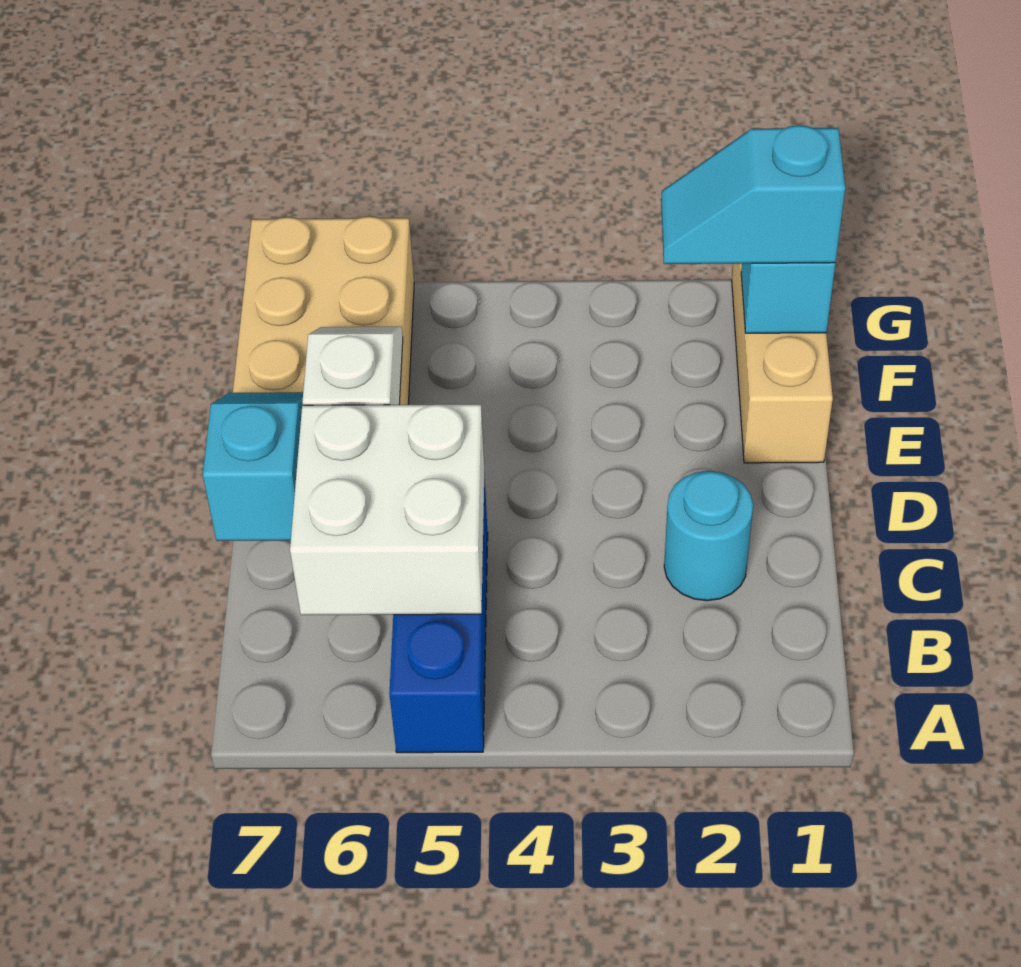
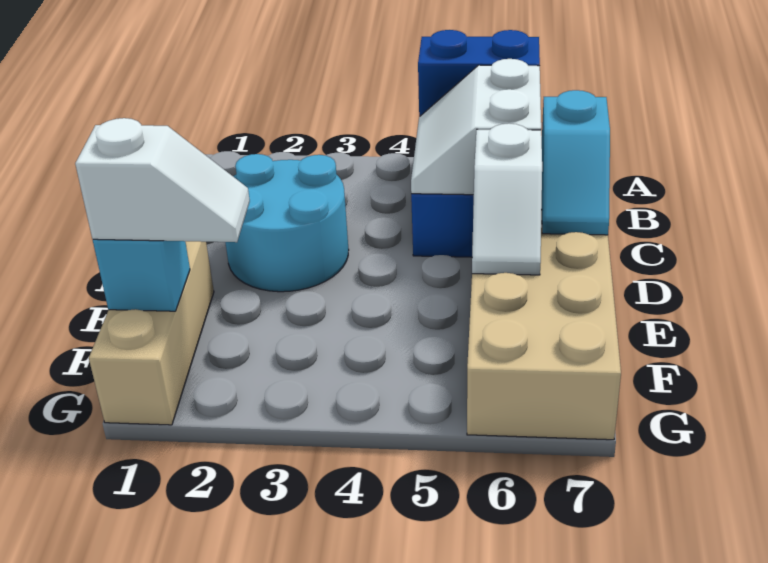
none -> blue brick A5:A6 level 2
white brick B5:C6 level 2 -> white slope B5:C6 level 2 top 6
cyan round brick C2 level 1 -> cyan round brick C2:D3 level 1
cyan slope F1:F2 level 3 top 1 -> white slope F1:F2 level 3 top 1

